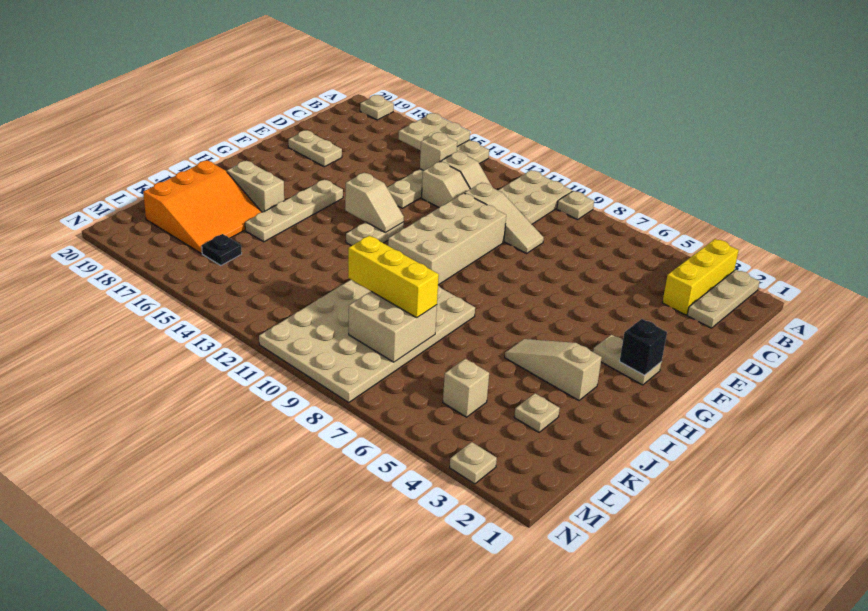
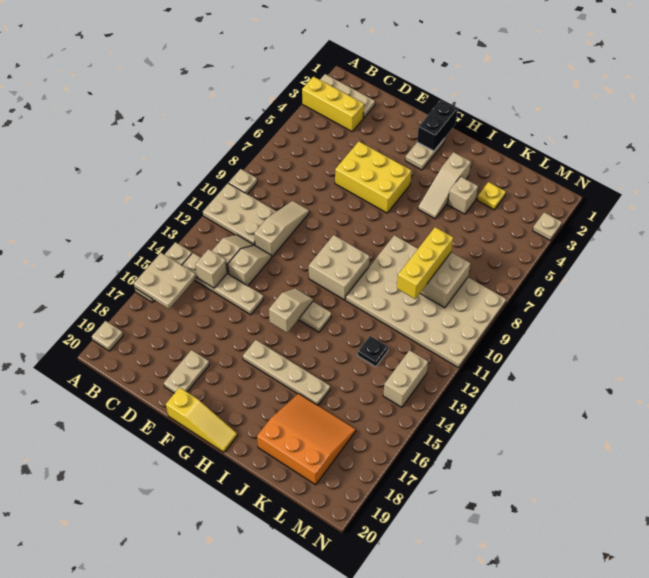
none -> yellow brick E5:G6 level 1
tan brick E10:H11 level 1 -> tan brick G10:H11 level 1
none -> yellow slope F20:H20 level 1 top F
black brick G2 level 2 -> black brick G1:G2 level 2
tan brick I17:I18 level 1 -> tan brick M13:M14 level 1
tan plate K3 level 1 -> yellow plate K3 level 1
tan brick L5 level 1 -> tan brick J4 level 1
black plate L16 level 1 -> black plate K13 level 1

